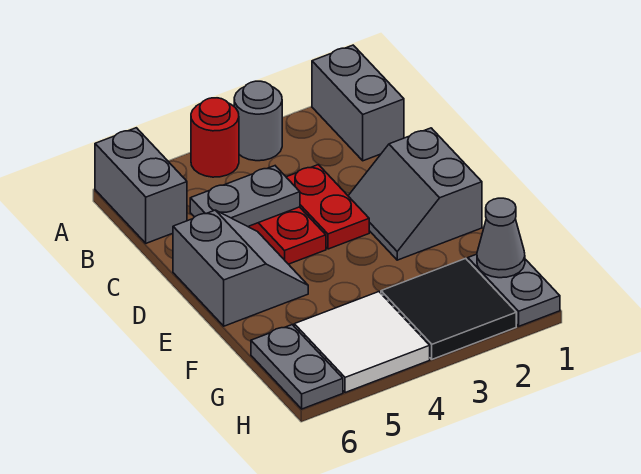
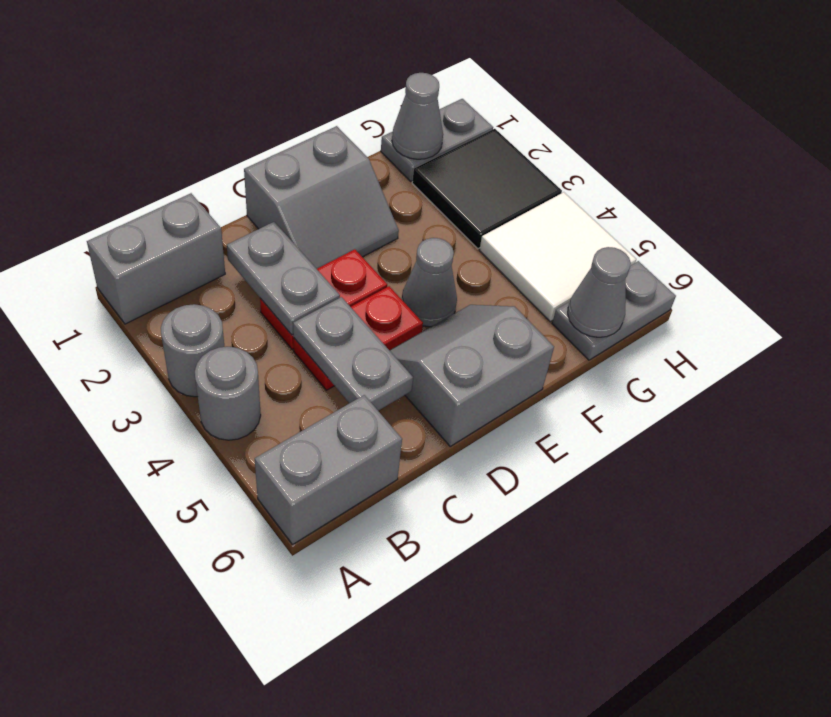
red round brick A4 level 1 -> grey round brick A4 level 1
none -> grey plate C2:C3 level 2
none -> grey cone E4 level 1
none -> grey cone G6 level 2

